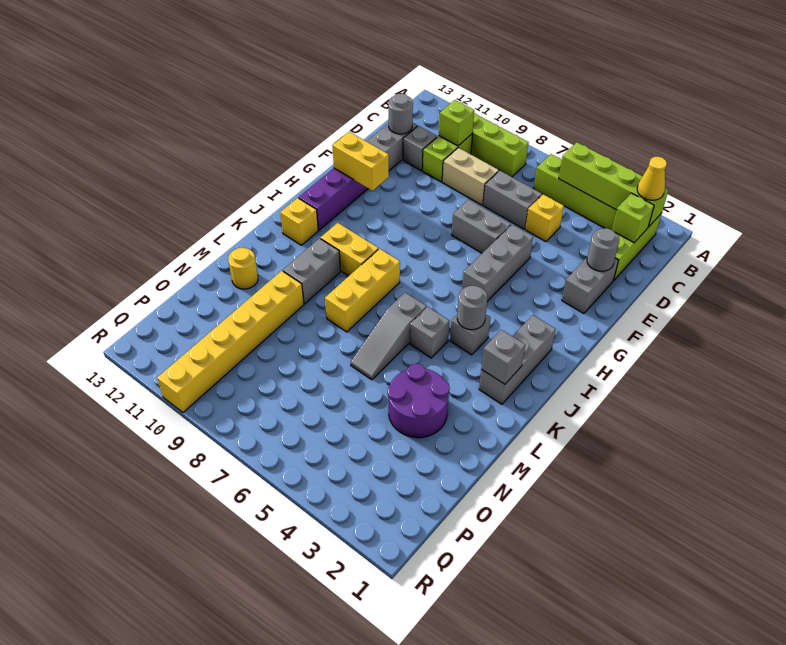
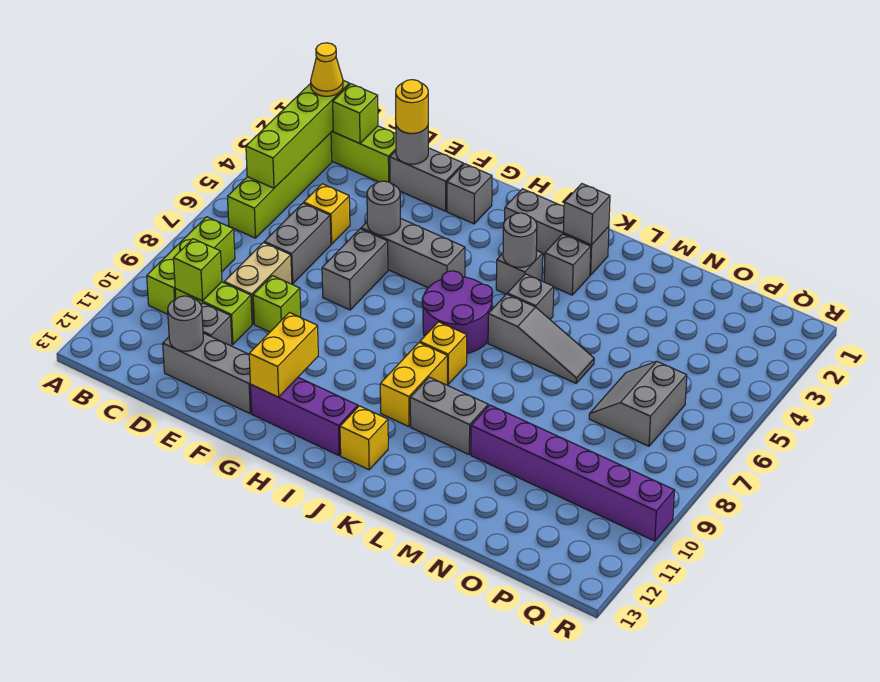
none -> lime brick E9 level 1
none -> grey round brick F5 level 2
none -> grey brick G2 level 1
yellow brick J8:L8 level 1 -> yellow brick J8 level 1
none -> grey brick K3 level 1
purple round brick M3:N4 level 1 -> purple round brick I6:J7 level 1
yellow brick M10:R10 level 1 -> purple brick M10:R10 level 1
yellow round brick M12 level 1 -> yellow round brick E2 level 3
none -> grey slope O6:P7 level 1 top P

